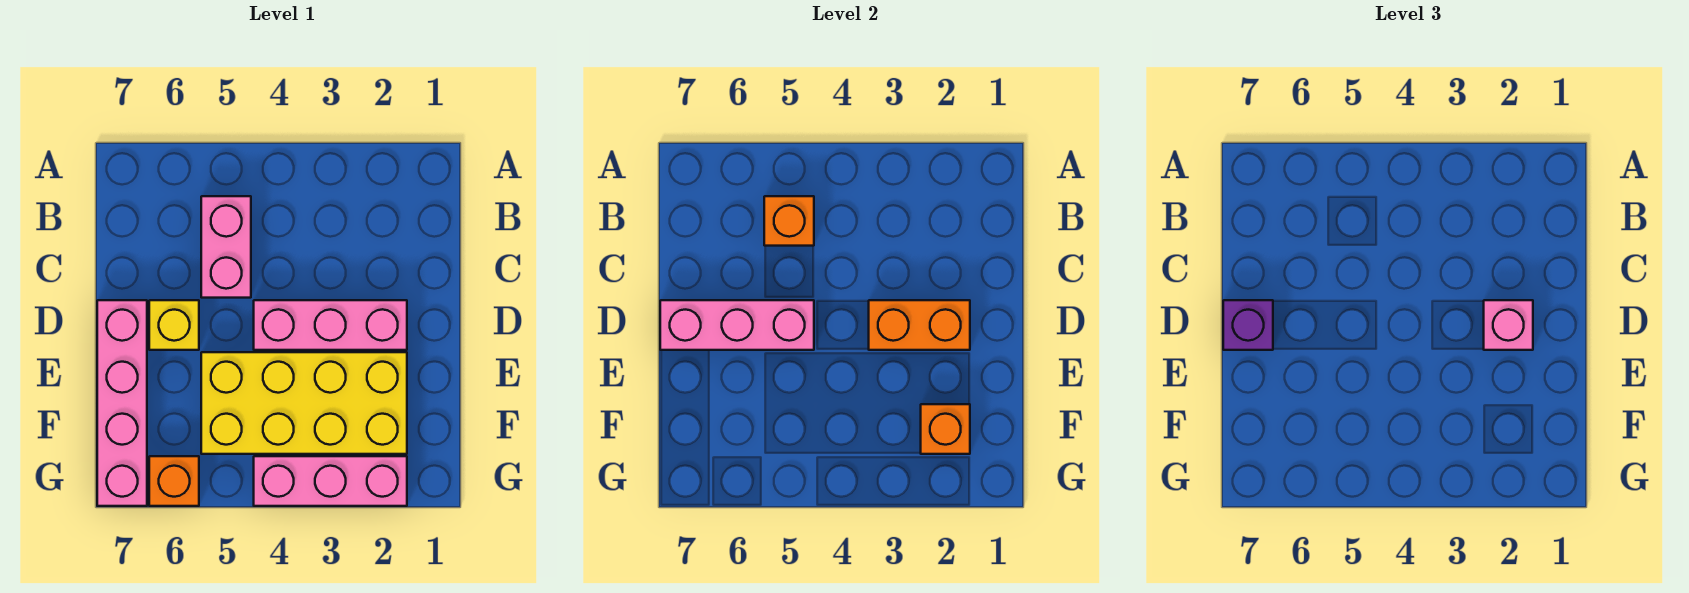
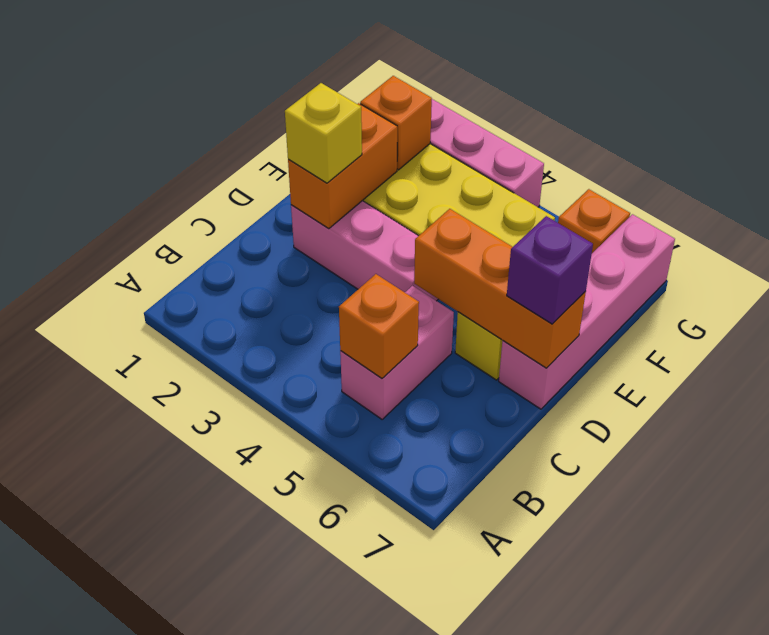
orange brick D2:D3 level 2 -> orange brick D2:E2 level 2
pink brick D2 level 3 -> yellow brick D2 level 3
pink brick D5:D7 level 2 -> orange brick D5:D7 level 2

